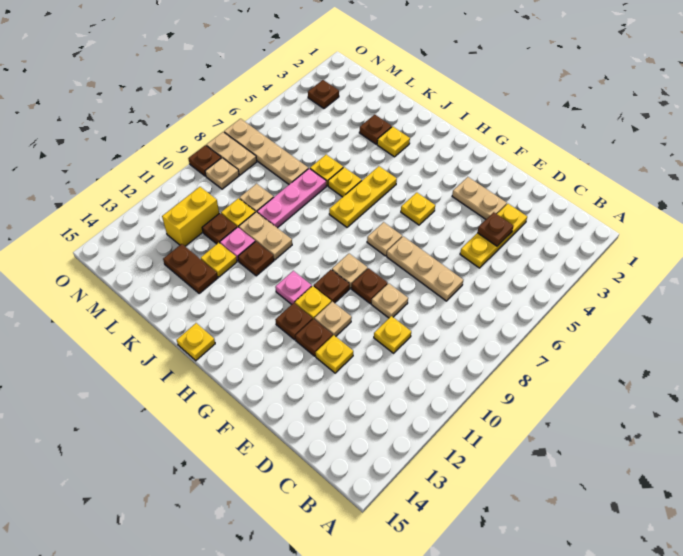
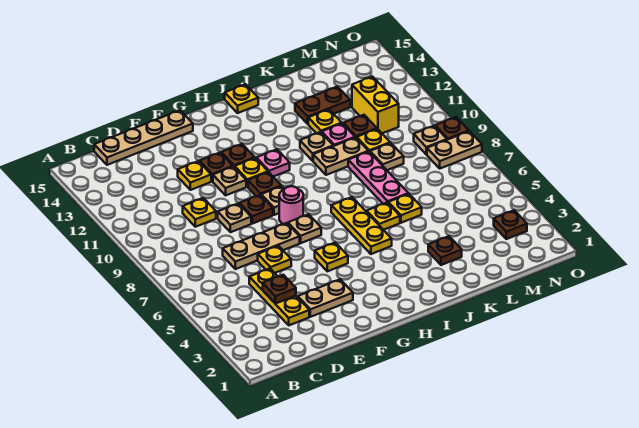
none -> pink round brick G8 level 1
yellow plate J3 level 1 -> yellow plate E6 level 1
brown plate J11 level 1 -> tan plate J11 level 1
tan plate L7:O7 level 1 -> tan plate C15:F15 level 1

